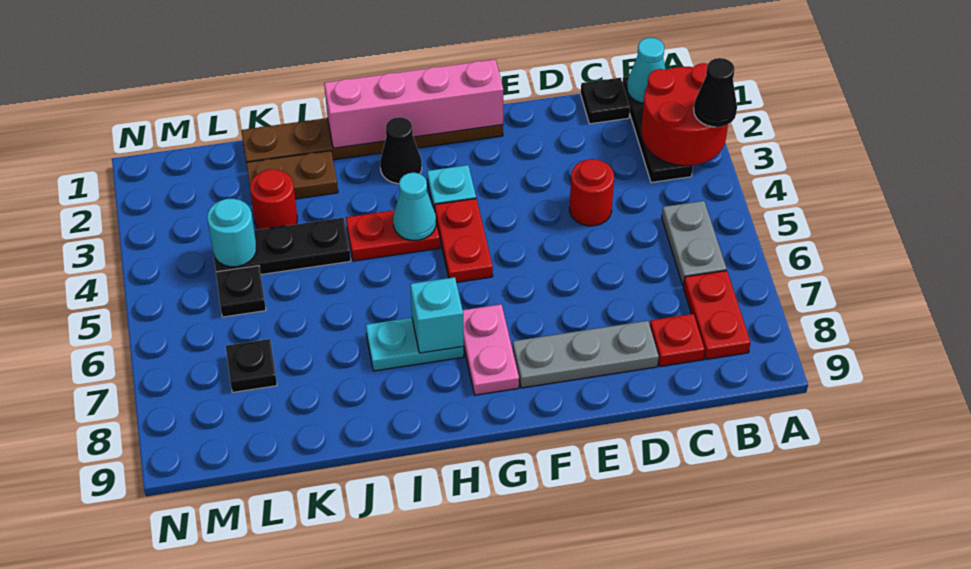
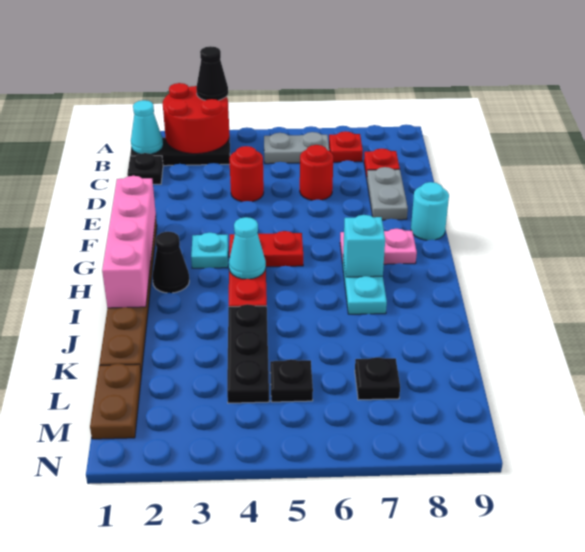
red plate B7:B8 level 1 -> red plate B7 level 1
grey plate D8:F8 level 1 -> grey plate D8:E8 level 1
brown plate J2:K2 level 1 -> brown plate L1:M1 level 1
red round brick K3 level 1 -> red round brick D6 level 1
cyan round brick L4 level 2 -> cyan round brick F9 level 1

